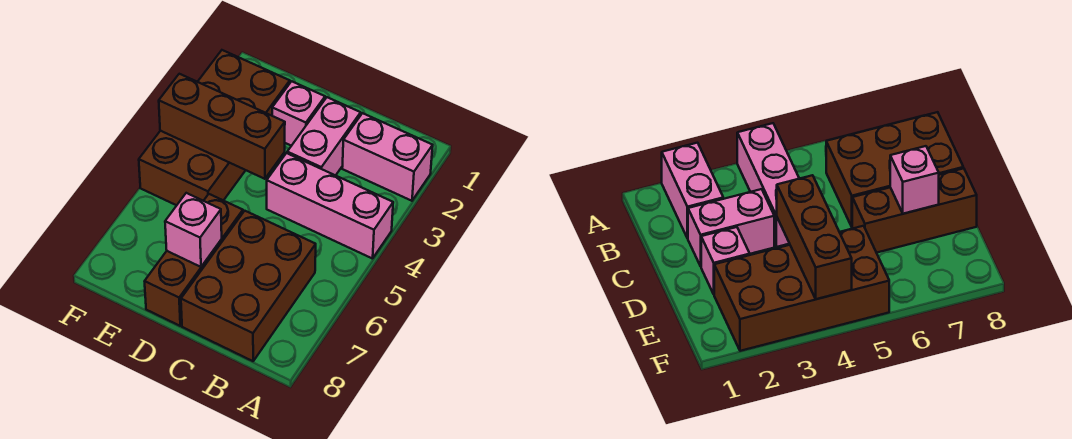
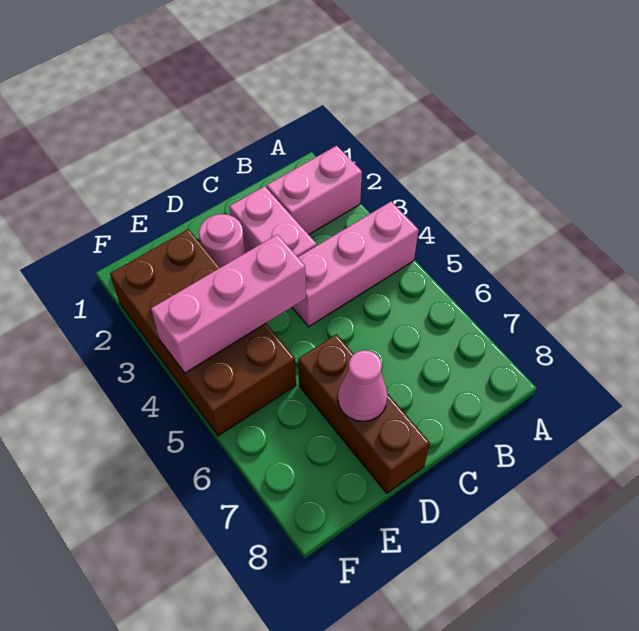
brown brick B6:C8 level 1 -> none
pink brick D2 level 1 -> pink round brick D2 level 1
brown brick D4:F4 level 2 -> pink brick D4:F4 level 2
pink brick D7 level 2 -> pink cone D7 level 2

